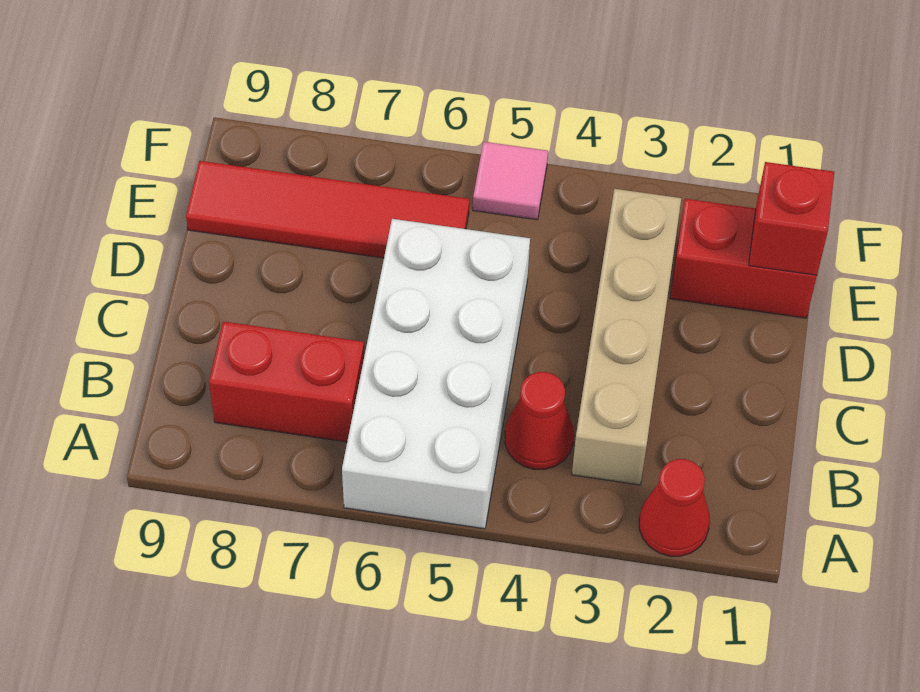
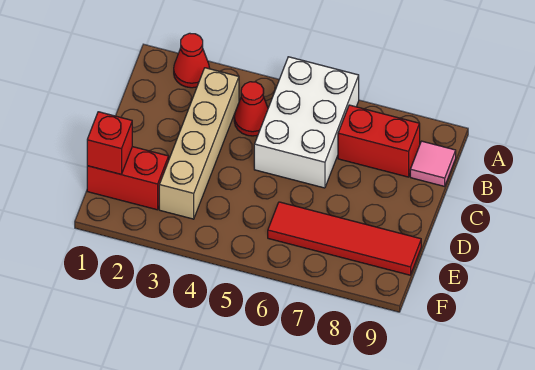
white brick A5:D6 level 1 -> white brick A5:C6 level 1
pink tile F5 level 1 -> pink tile B9 level 1

